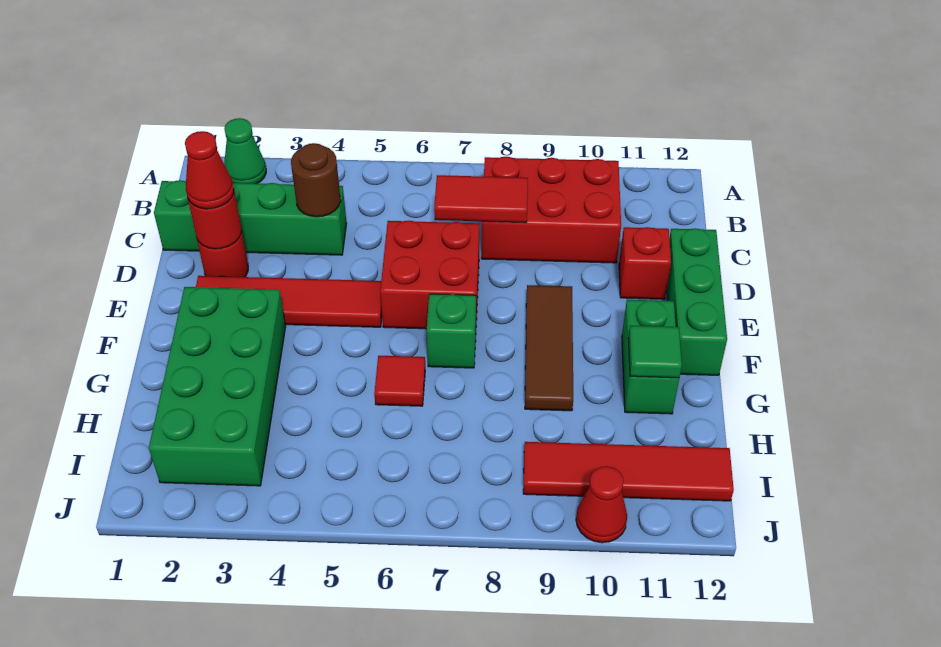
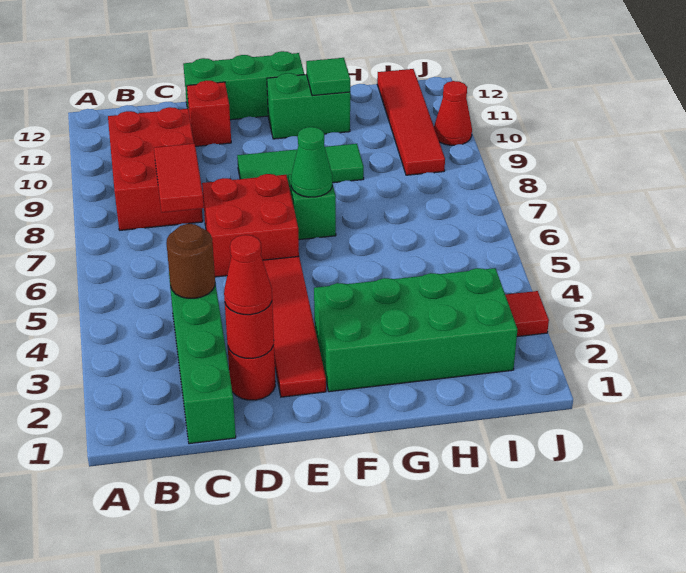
green cone A2 level 1 -> green cone F7 level 2
brown tile E9:G9 level 1 -> green tile E9:G9 level 1
red tile G6 level 1 -> red tile J3 level 1

